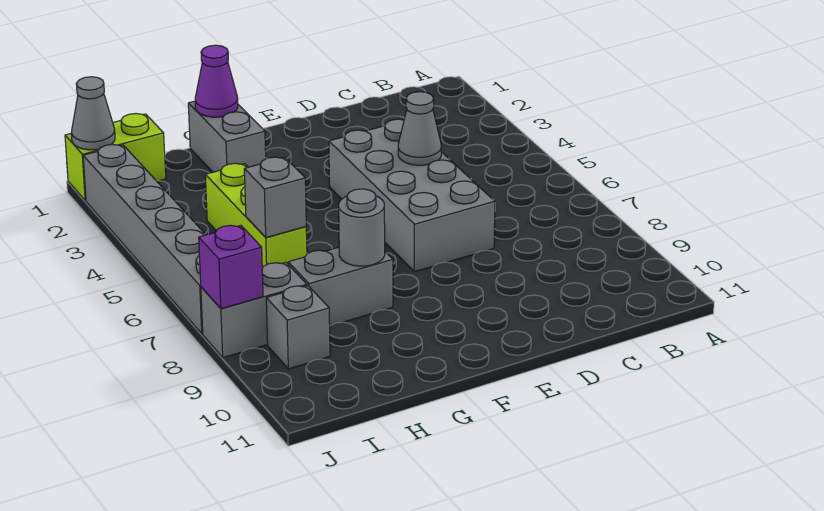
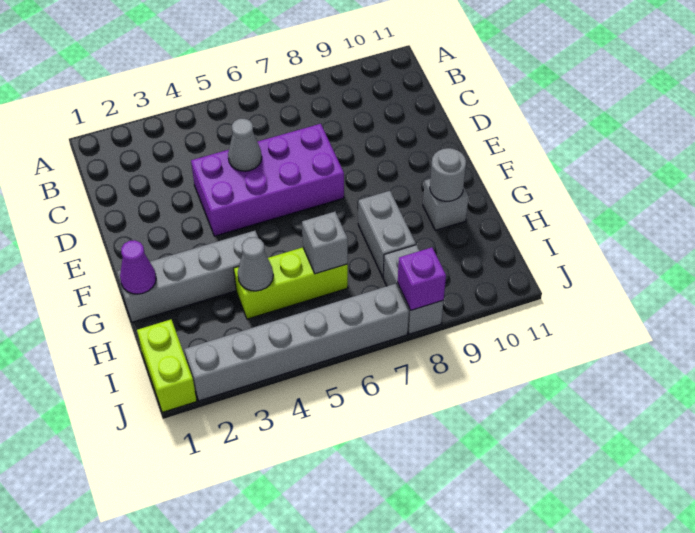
grey brick D4:E7 level 1 -> purple brick D4:E7 level 1
grey brick G1:G2 level 1 -> grey brick G1:G4 level 1
grey round brick G8 level 2 -> grey round brick G10 level 2
grey brick I9 level 1 -> grey brick G10 level 1
grey cone J1 level 2 -> grey cone H4 level 2

